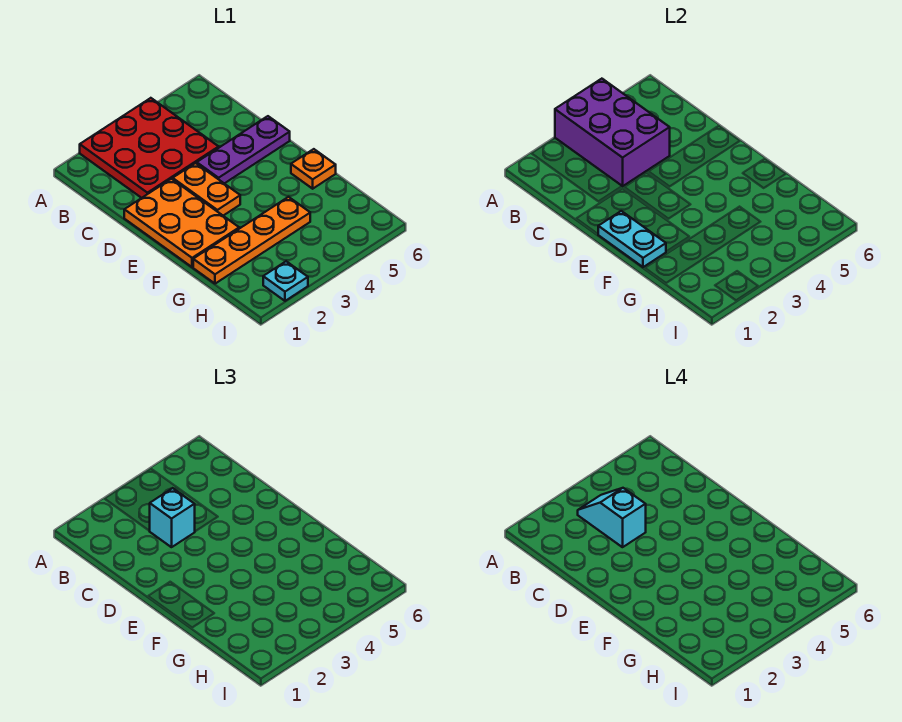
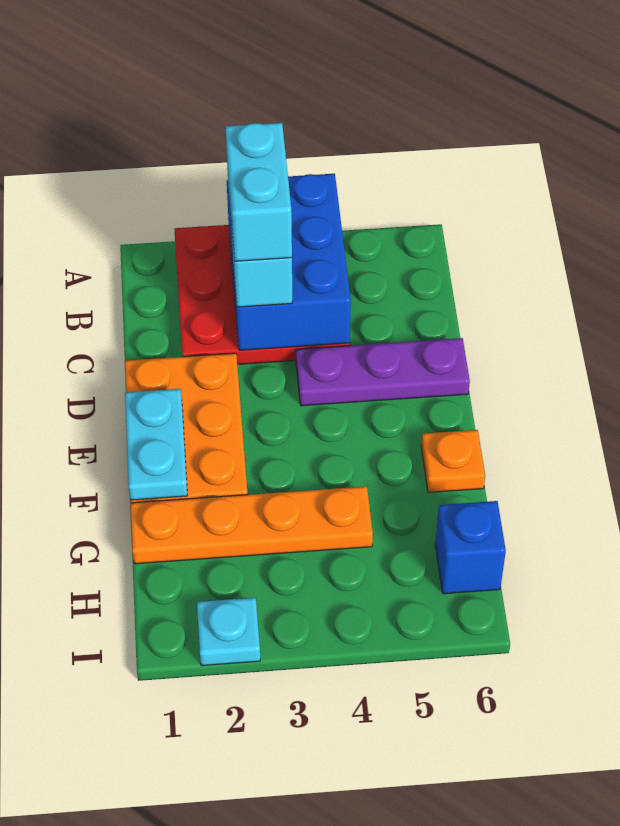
purple brick A3:C4 level 2 -> blue brick A3:C4 level 2
cyan slope B3:C3 level 4 top C -> cyan brick B3:C3 level 4
orange plate D3:E3 level 1 -> none
none -> blue brick H6 level 1

